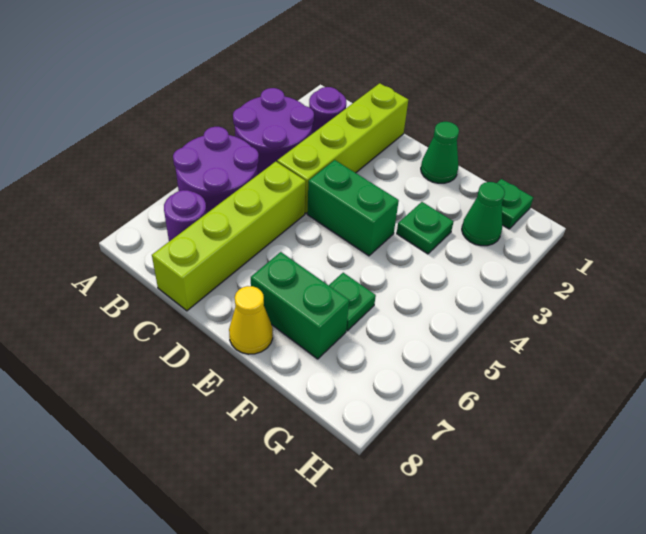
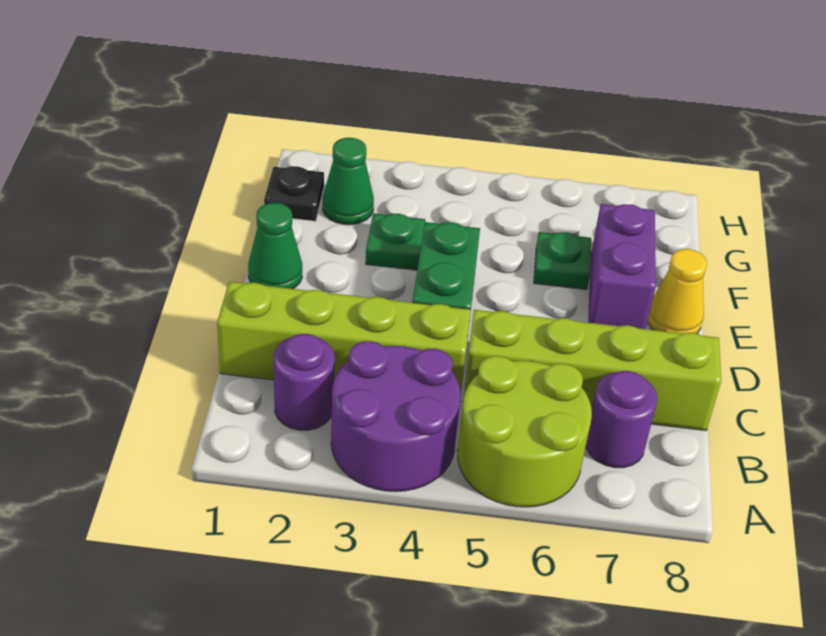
purple round brick A5:B6 level 1 -> lime round brick A5:B6 level 1
green brick E7:F7 level 1 -> purple brick E7:F7 level 1
green plate G1 level 1 -> black plate G1 level 1

